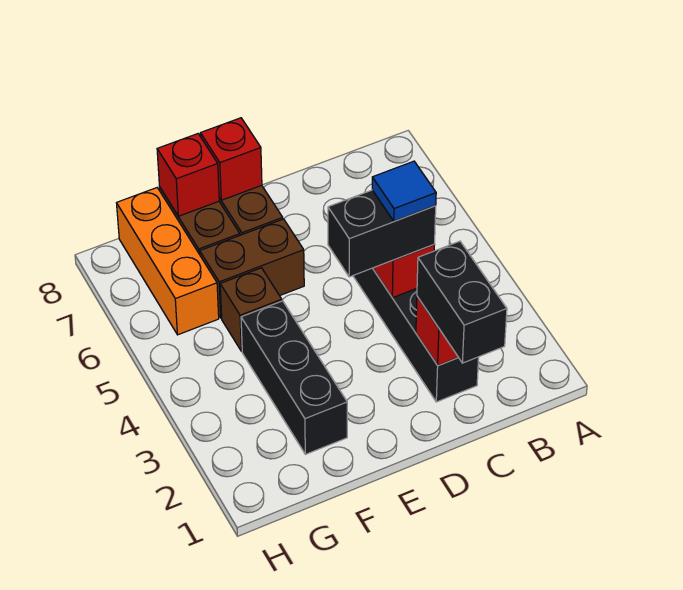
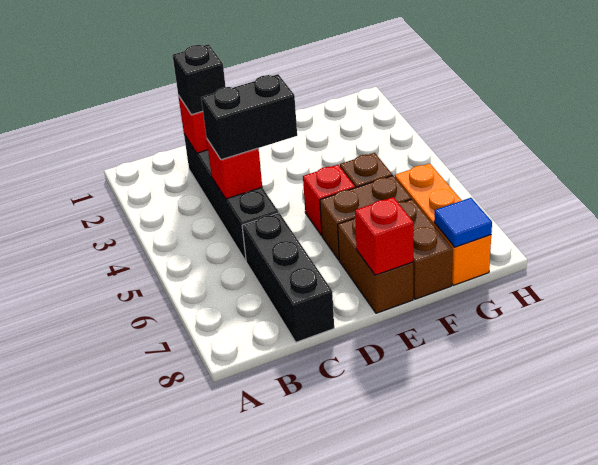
black brick C1:C2 level 3 -> black brick C2 level 3
blue tile C4 level 4 -> blue tile G8 level 2
black brick F2:F4 level 1 -> black brick C6:C8 level 1
red brick F8 level 2 -> red brick E5 level 1

